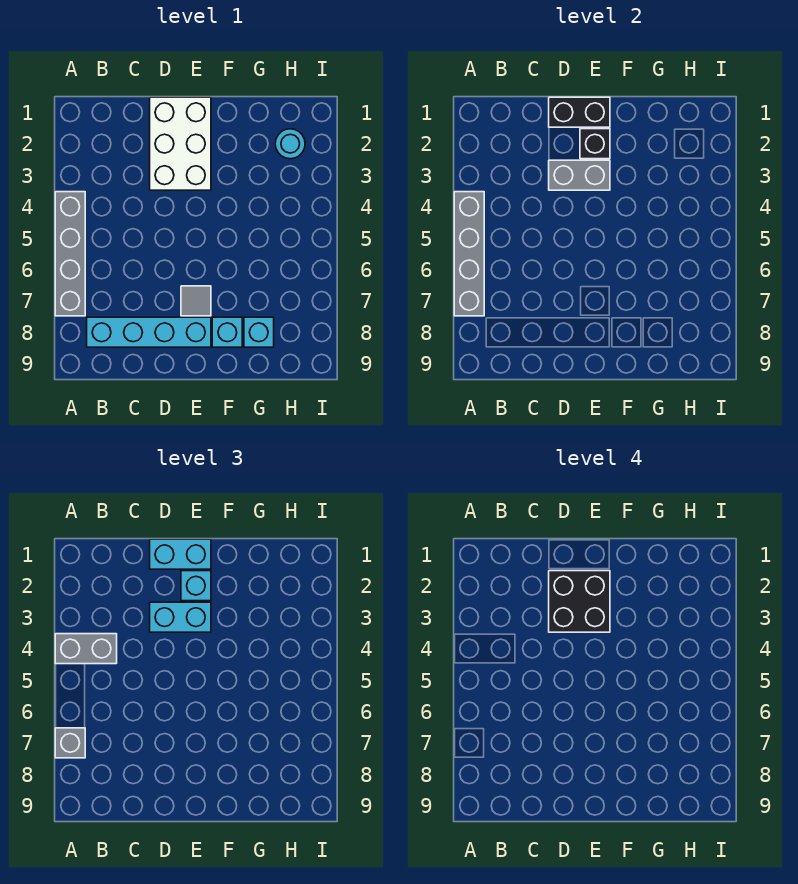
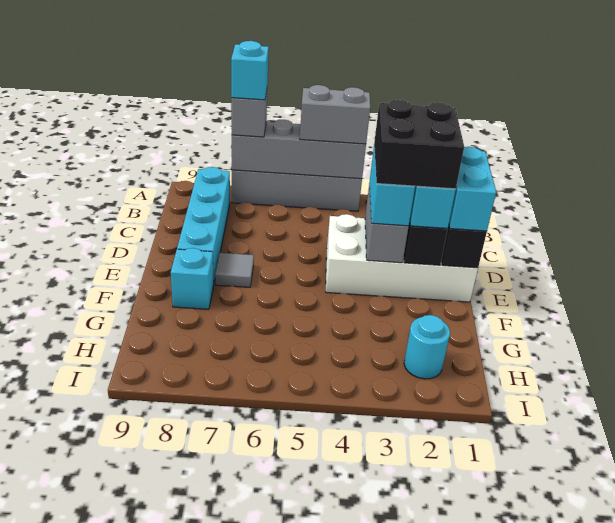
grey brick A4:B4 level 3 -> grey brick A4:A5 level 3
white brick D1:E3 level 1 -> white brick D1:E4 level 1
cyan brick G8 level 1 -> cyan brick A7 level 4

